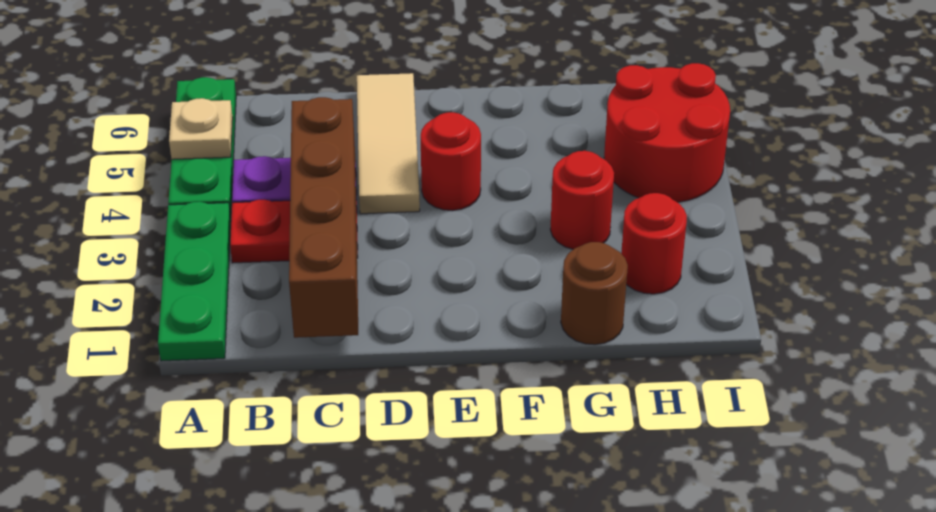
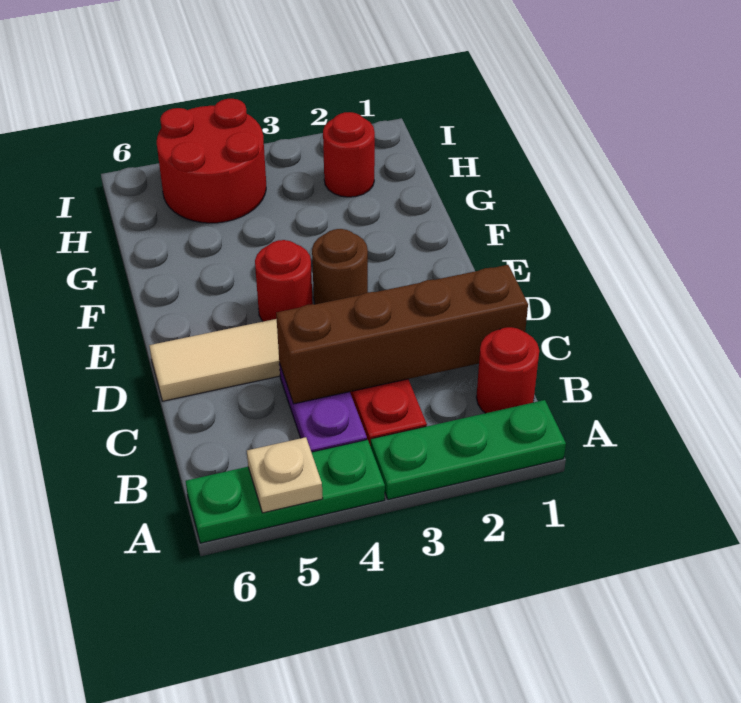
brown round brick G1 level 1 -> brown round brick E3 level 1
red round brick G3 level 1 -> red round brick B1 level 1

